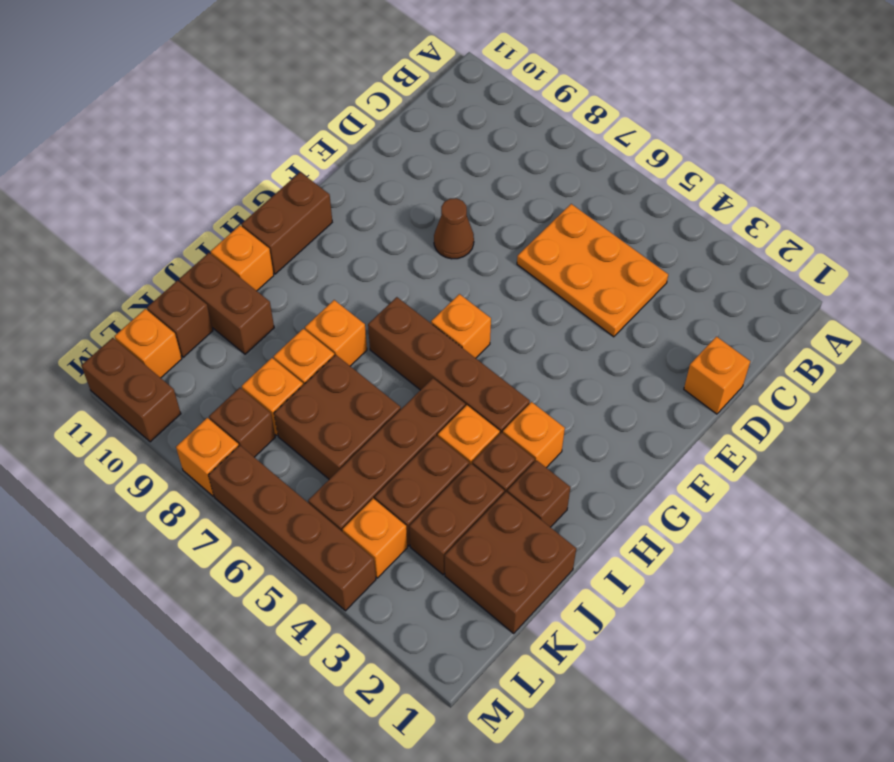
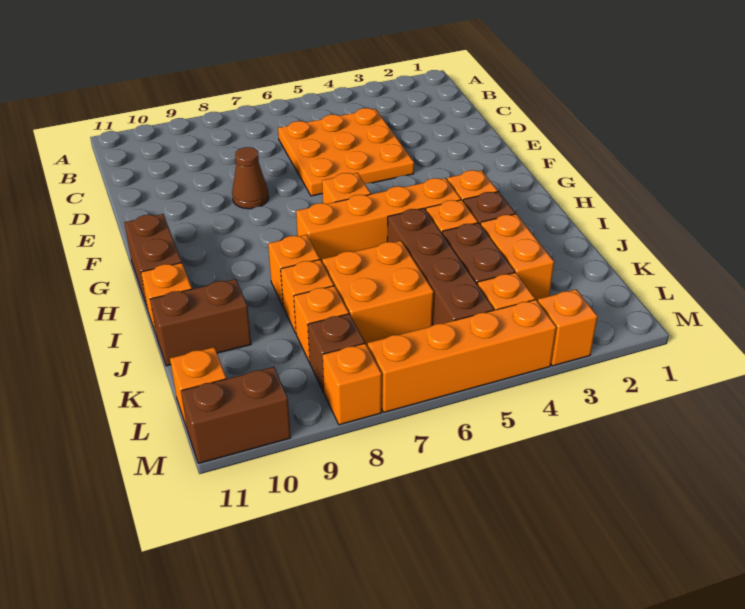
orange plate C4:D6 level 1 -> orange plate C4:E6 level 1
orange brick D1 level 1 -> orange brick M3 level 1
brown brick H4:H7 level 1 -> orange brick H4:H7 level 1
brown brick I2 level 1 -> none
brown brick J1:K2 level 1 -> none
brown brick J3:K3 level 1 -> orange brick J3:K3 level 1
brown brick J6:K7 level 1 -> orange brick J6:K7 level 1
brown brick K11 level 1 -> none
brown brick M4:M7 level 1 -> orange brick M4:M7 level 1

